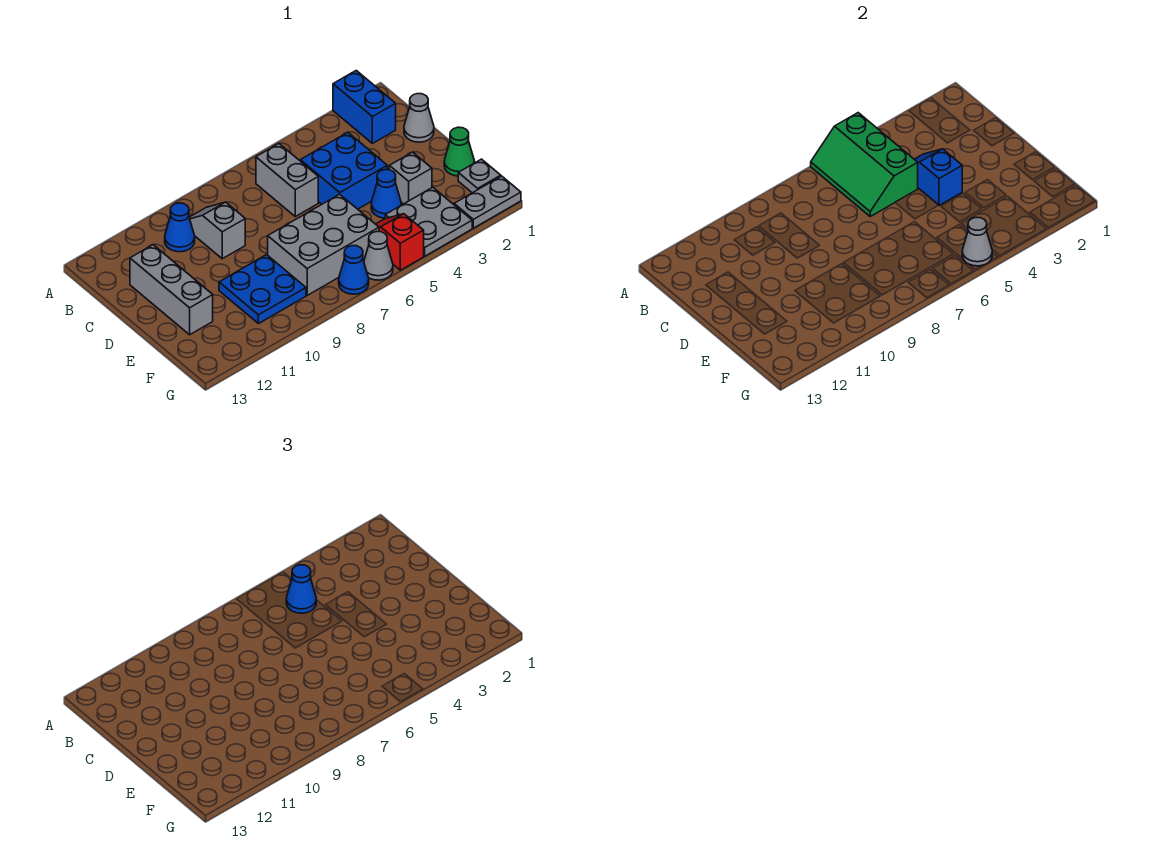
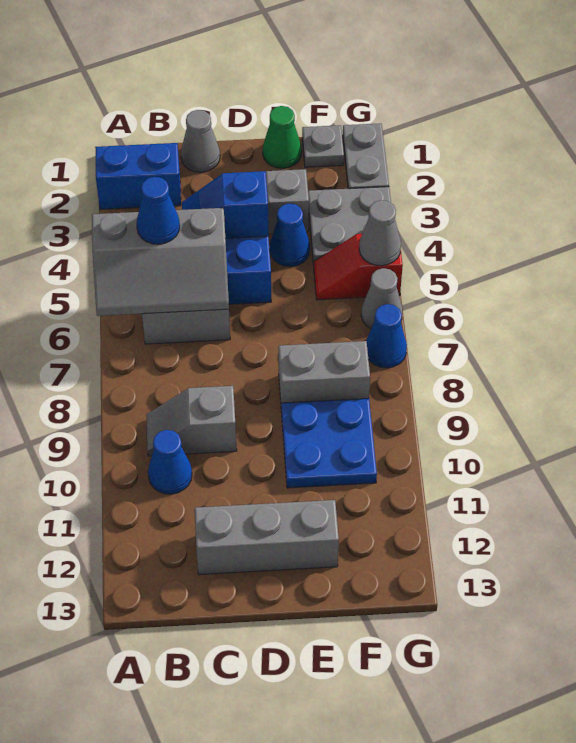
green slope A5:C6 level 2 top 5 -> grey slope A5:C6 level 2 top 5
grey brick E6:F8 level 1 -> grey brick E8:F8 level 1

